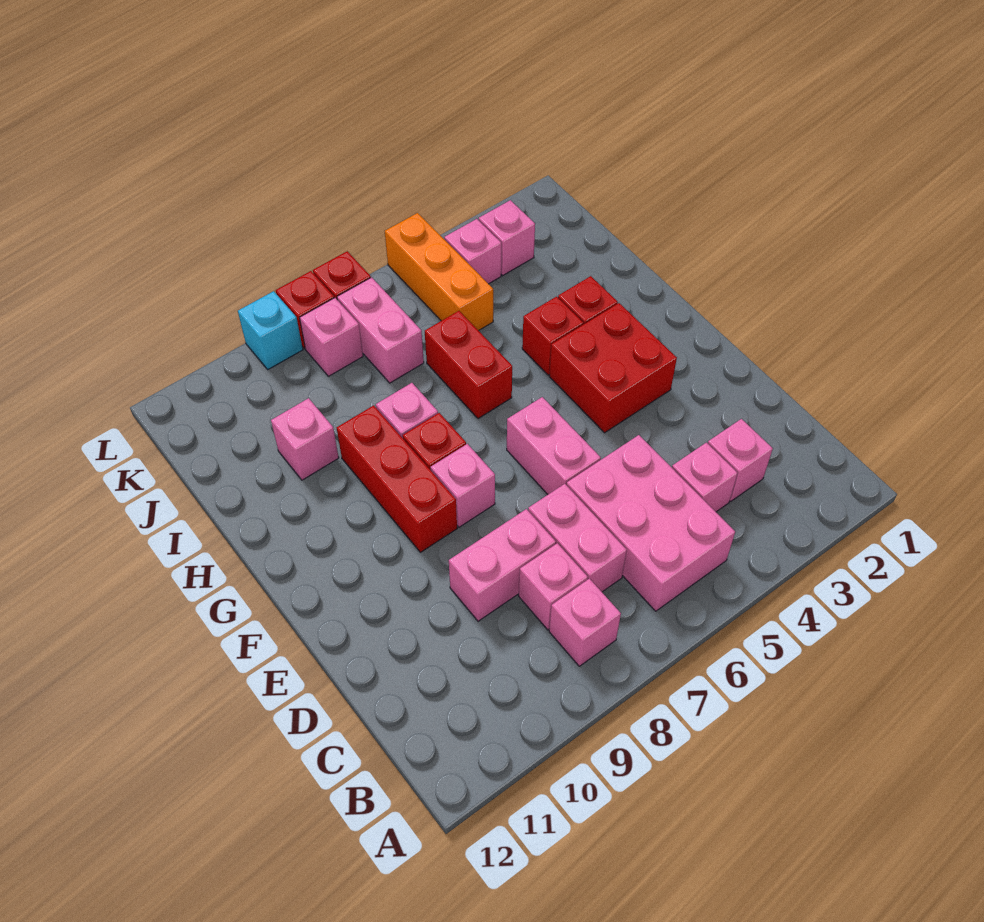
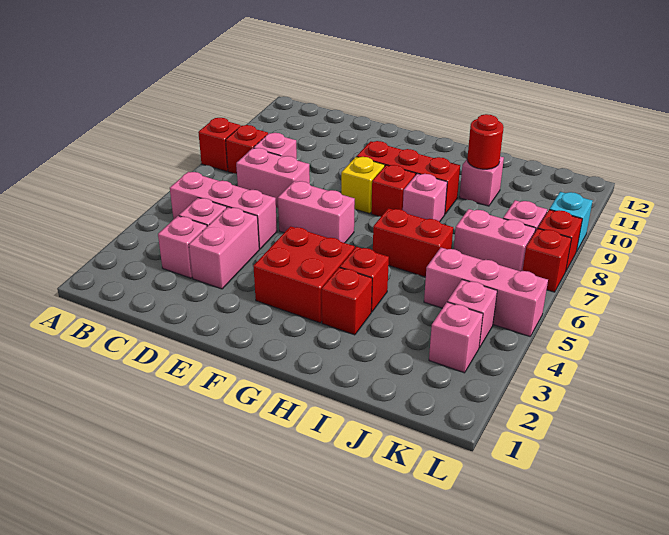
none -> red brick A8 level 1
pink brick B5:D6 level 1 -> pink brick B5:D5 level 1
pink brick B8 level 1 -> red brick B8 level 1
pink brick D8:D9 level 1 -> pink brick D3:D4 level 1
pink brick F8 level 1 -> yellow brick F8 level 1
none -> red round brick I10 level 2
orange brick J5:L5 level 1 -> pink brick J5:L5 level 1

